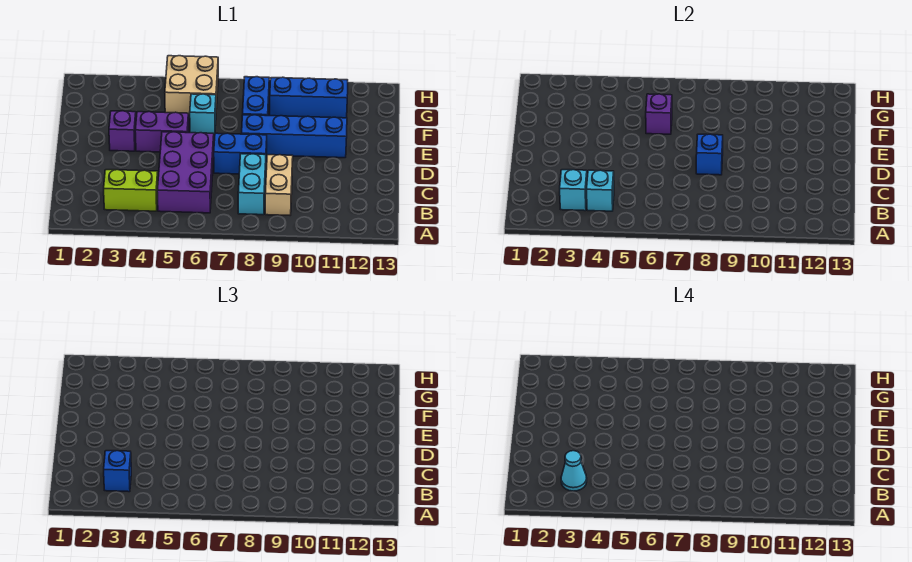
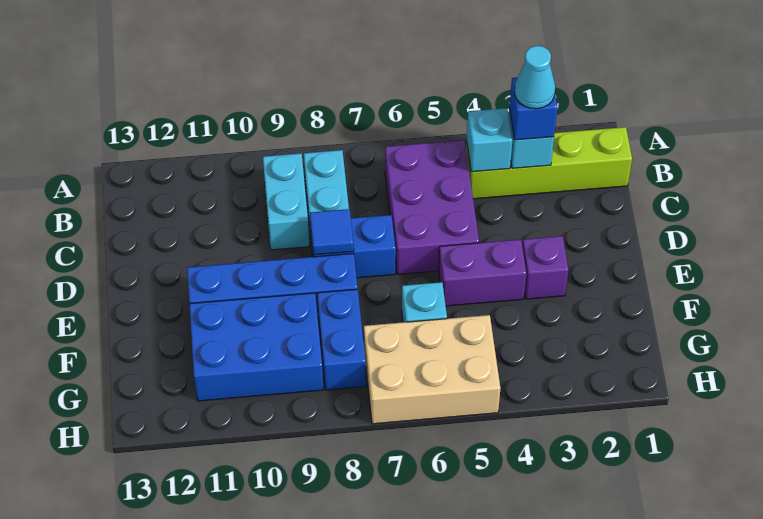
lime brick B3:B4 level 1 -> lime brick B1:B4 level 1
tan brick B9:C9 level 1 -> cyan brick B9:C9 level 1
blue brick D8 level 2 -> blue tile D8 level 2
purple brick F6 level 2 -> none
tan brick G5:H6 level 1 -> tan brick G5:H7 level 1
blue brick G9:G11 level 1 -> blue brick F9:G11 level 1

